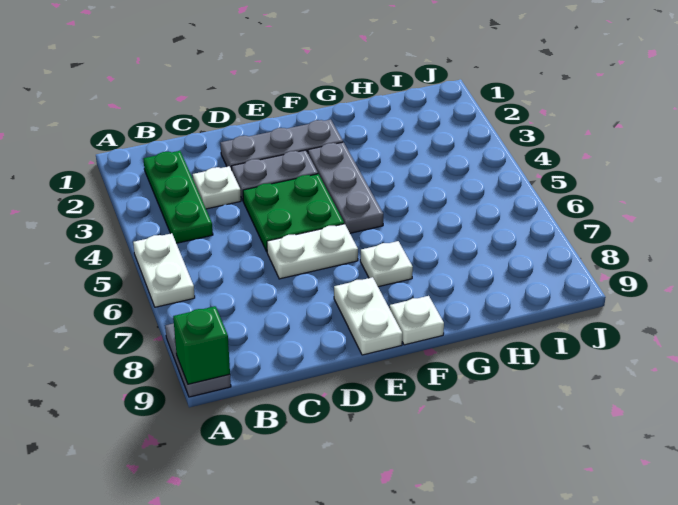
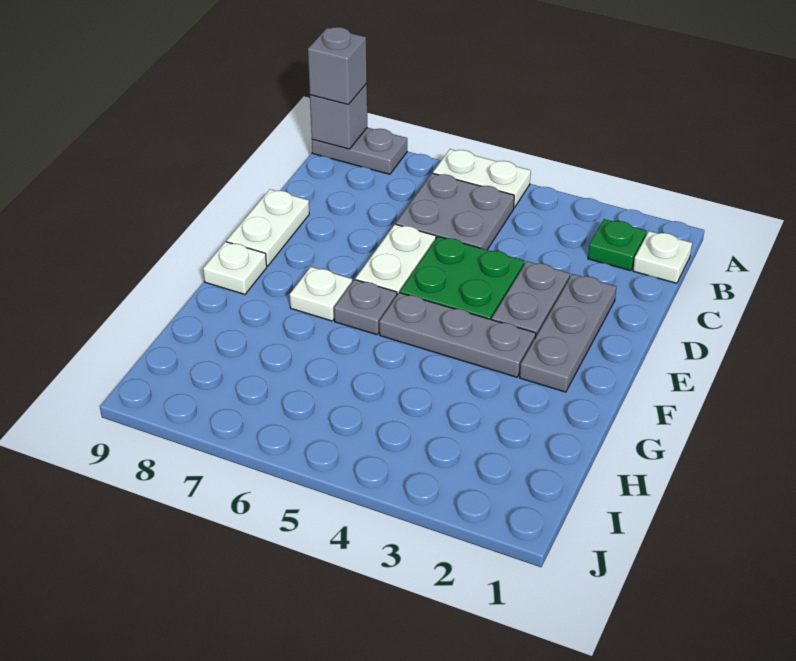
green brick A9 level 2 -> grey brick A9 level 2
none -> grey brick A9 level 3
green plate B2:B4 level 1 -> green plate B2 level 1
none -> grey plate B5:C6 level 1
white plate C3 level 1 -> white plate B1 level 1
white plate E8:E9 level 1 -> white plate D9:E9 level 1
none -> grey plate F6 level 1

